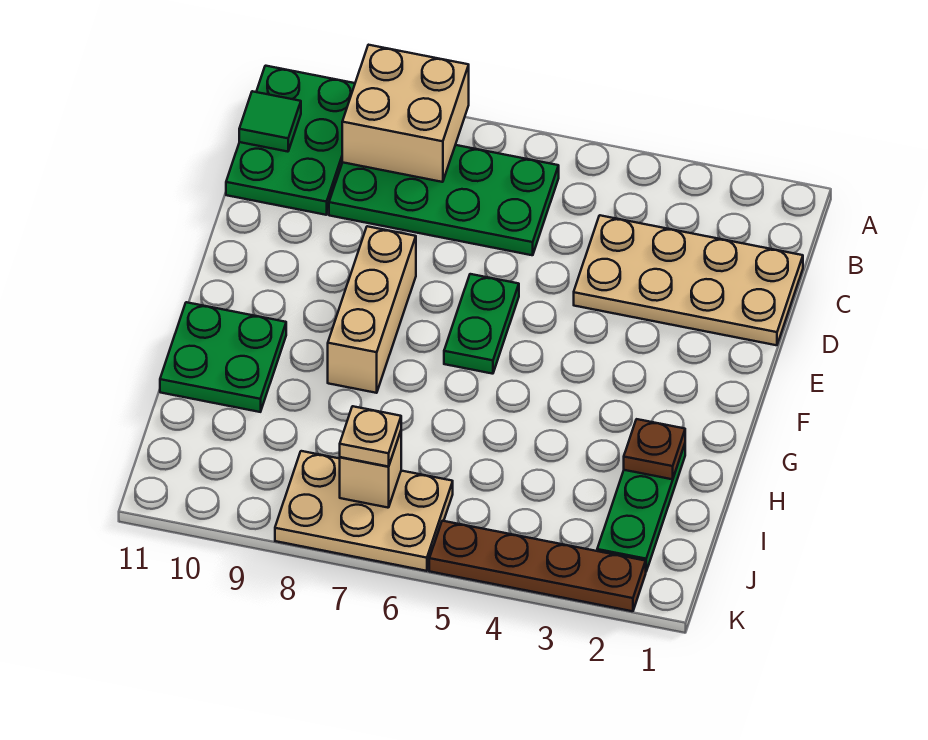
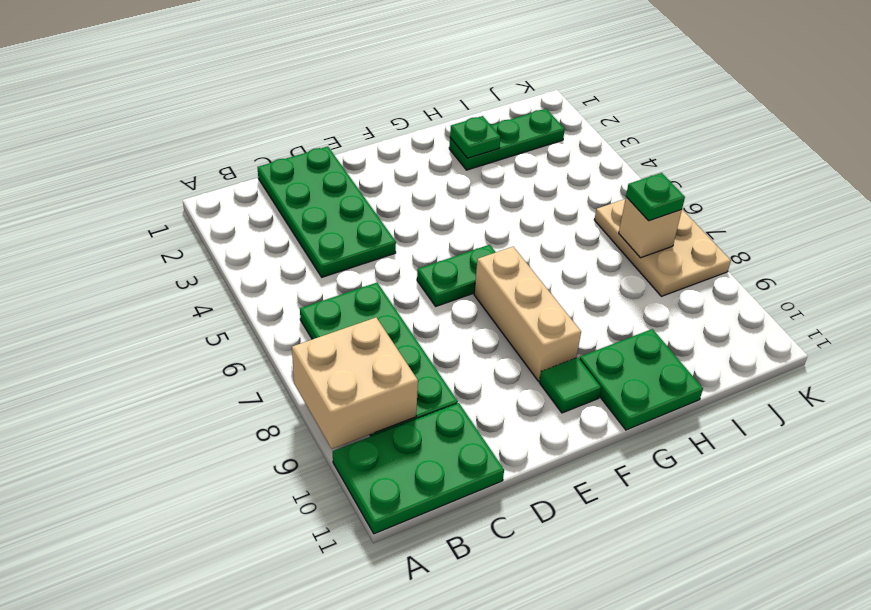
green tile B11 level 2 -> green tile F10 level 1
tan plate C1:D4 level 1 -> green plate C1:D4 level 1
tan brick E8:G8 level 1 -> tan brick F7:F9 level 1
brown plate H2 level 2 -> green plate H2 level 2
tan plate J7 level 3 -> green plate J7 level 3
brown plate K2:K5 level 1 -> none

